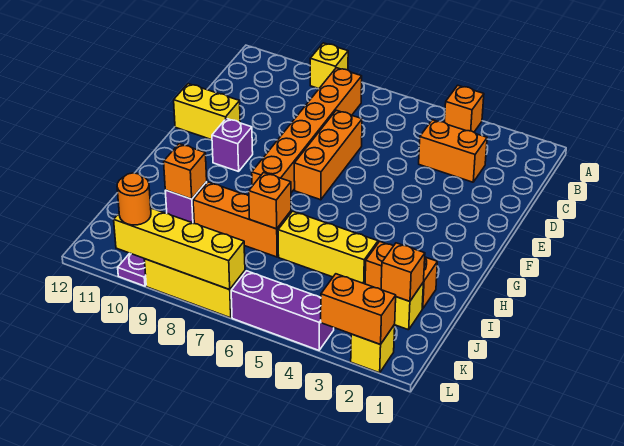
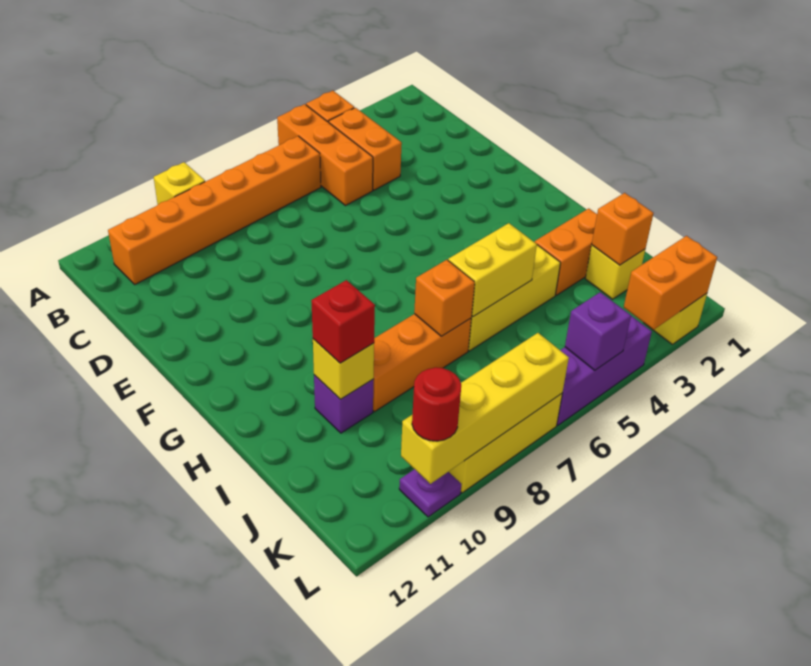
orange brick B8:G8 level 1 -> orange brick B6:B11 level 1
orange brick C3:C4 level 1 -> orange brick B4:C4 level 1
orange brick D7:F7 level 1 -> orange brick A5:C5 level 1
yellow brick E11:E12 level 1 -> yellow brick I5:I6 level 2
purple brick F10 level 1 -> purple brick L5 level 2
orange brick I10 level 2 -> yellow brick I10 level 2
none -> red brick I10 level 3
orange round brick L10 level 3 -> red round brick L10 level 3

